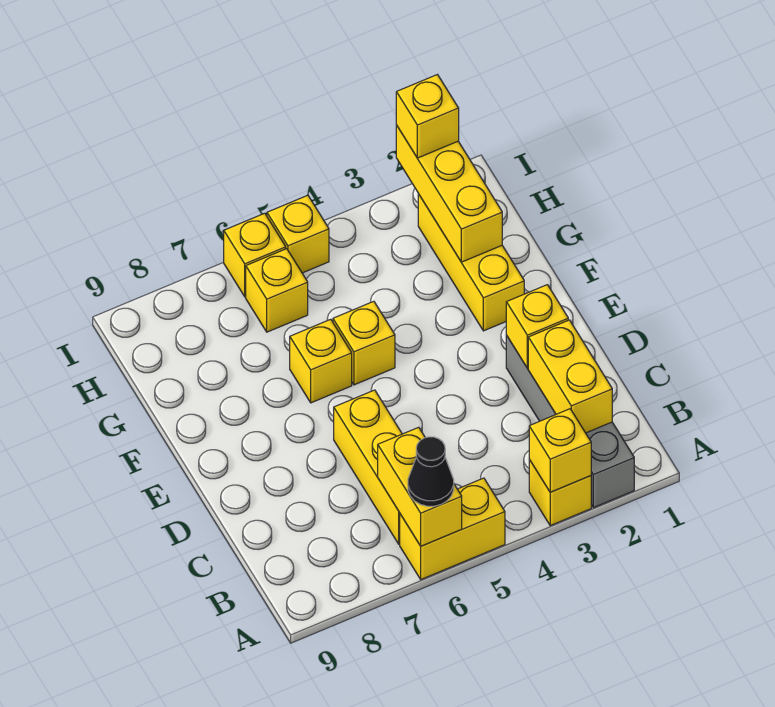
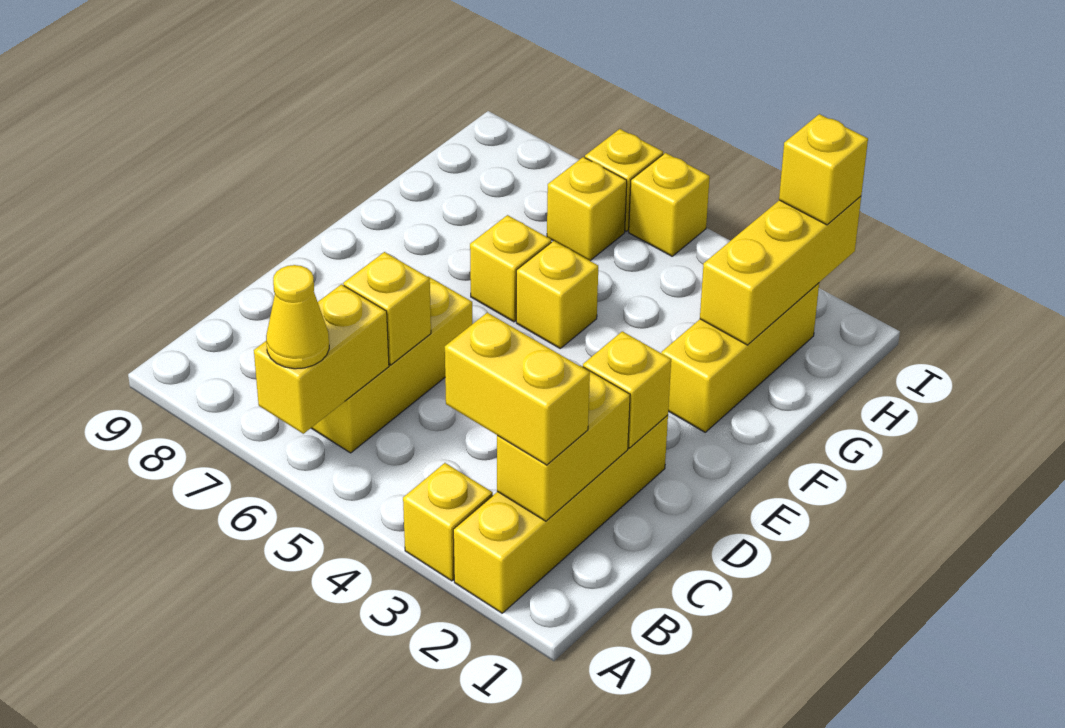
grey brick A2:D2 level 1 -> yellow brick A2:D2 level 1
yellow brick A3 level 2 -> yellow brick C6 level 2
yellow brick A5:A6 level 1 -> yellow brick B2:B3 level 3
black cone A6 level 3 -> yellow cone A6 level 3

